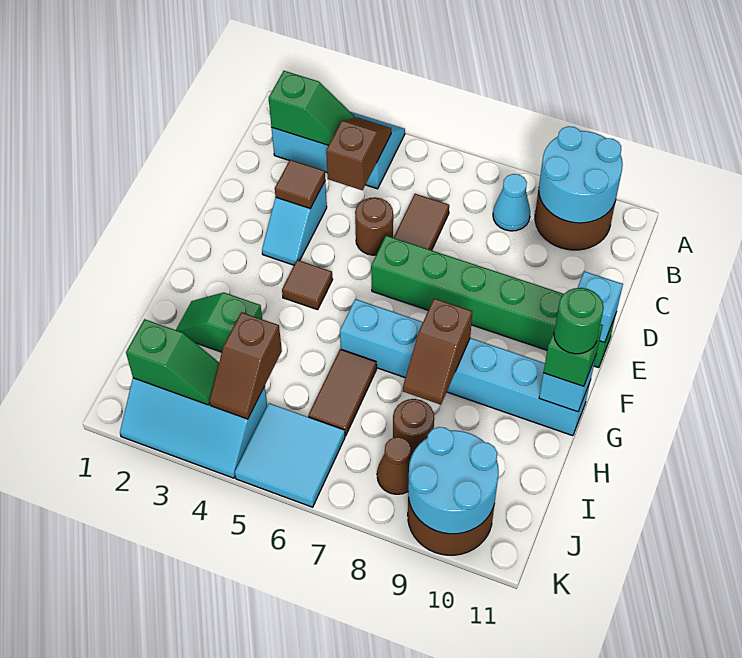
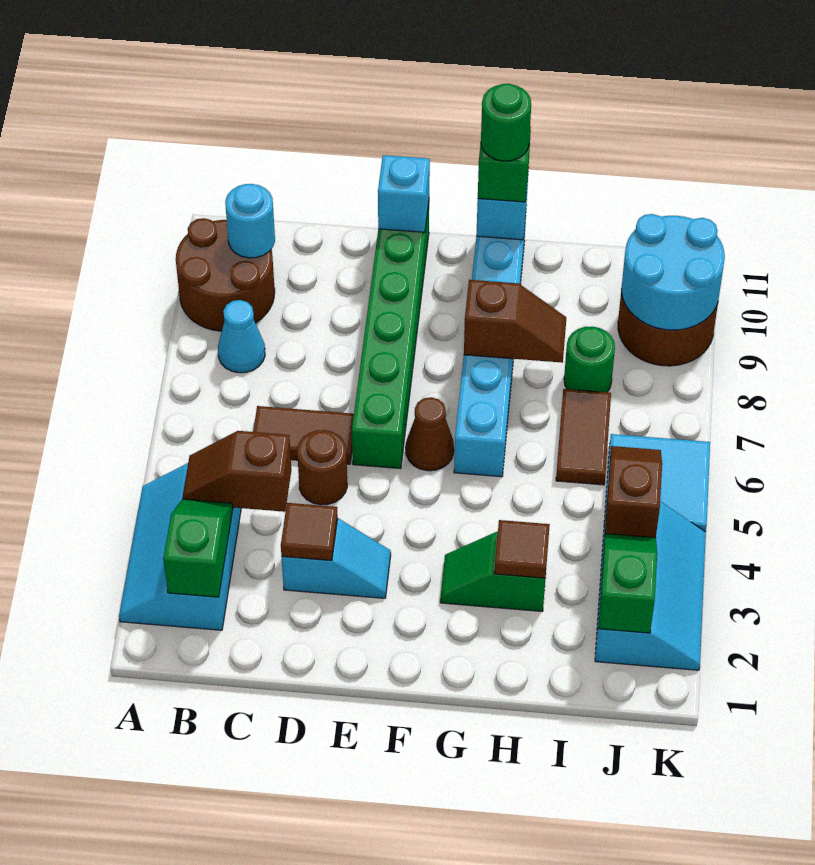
cyan round brick A9:B10 level 2 -> cyan round brick B10 level 2
brown tile F4 level 1 -> brown tile H3 level 2
green slope H2:H3 level 1 top 3 -> green slope G3:H3 level 1 top H
brown tile H6:I6 level 1 -> brown tile I6:I7 level 1
brown slope I4:J4 level 2 top I -> brown slope J4:J5 level 2 top 4
brown round brick I8 level 1 -> green round brick I8 level 1
brown cone J8 level 1 -> brown cone F6 level 1

